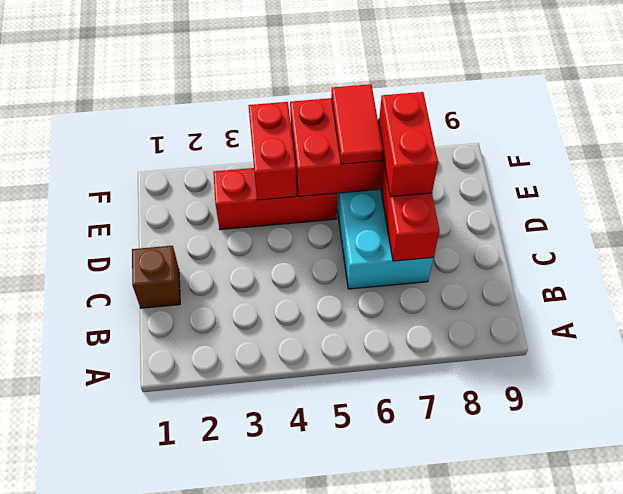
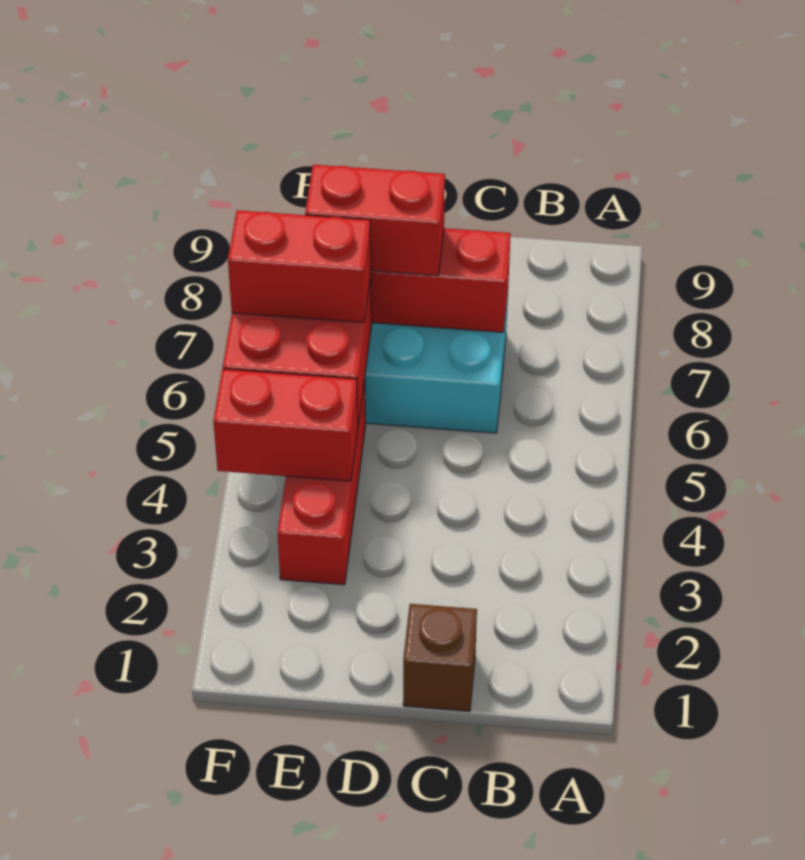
red tile E6:F6 level 3 -> red brick E6:F6 level 3

